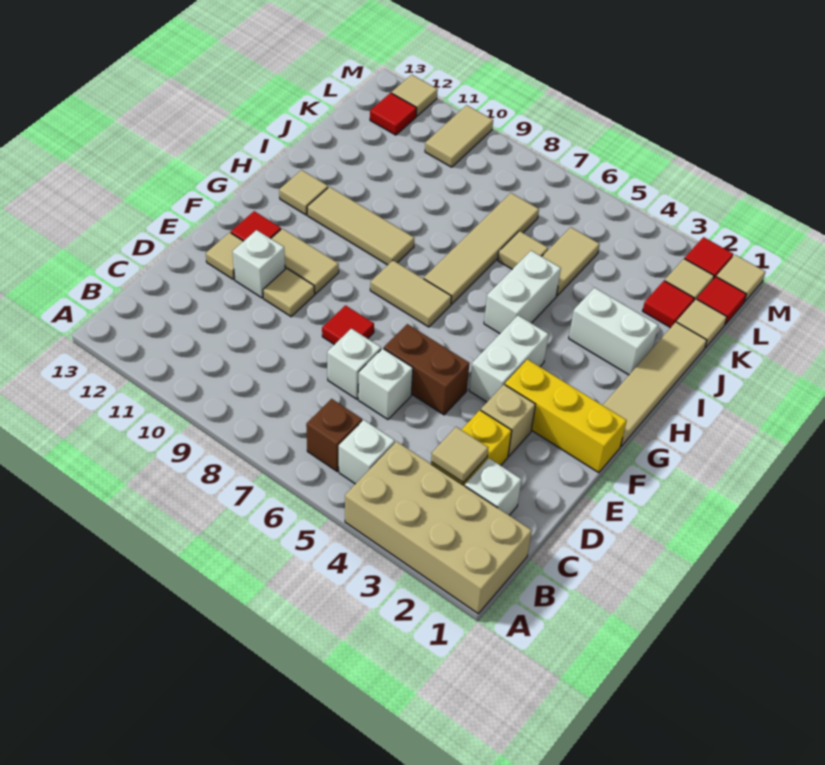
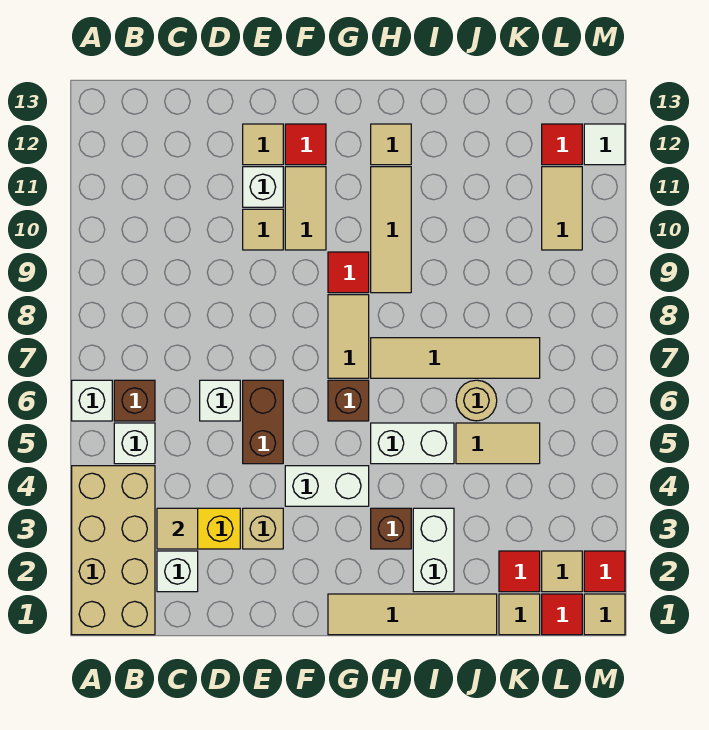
white brick D7 level 1 -> white brick A6 level 1
red tile E8 level 1 -> red tile G9 level 1
yellow brick F1:F3 level 1 -> none
none -> brown brick G6 level 1
none -> brown brick H3 level 1
tan tile J6 level 1 -> tan round brick J6 level 1
tan tile L10:M10 level 1 -> tan tile L10:L11 level 1
tan tile M12 level 1 -> white tile M12 level 1

